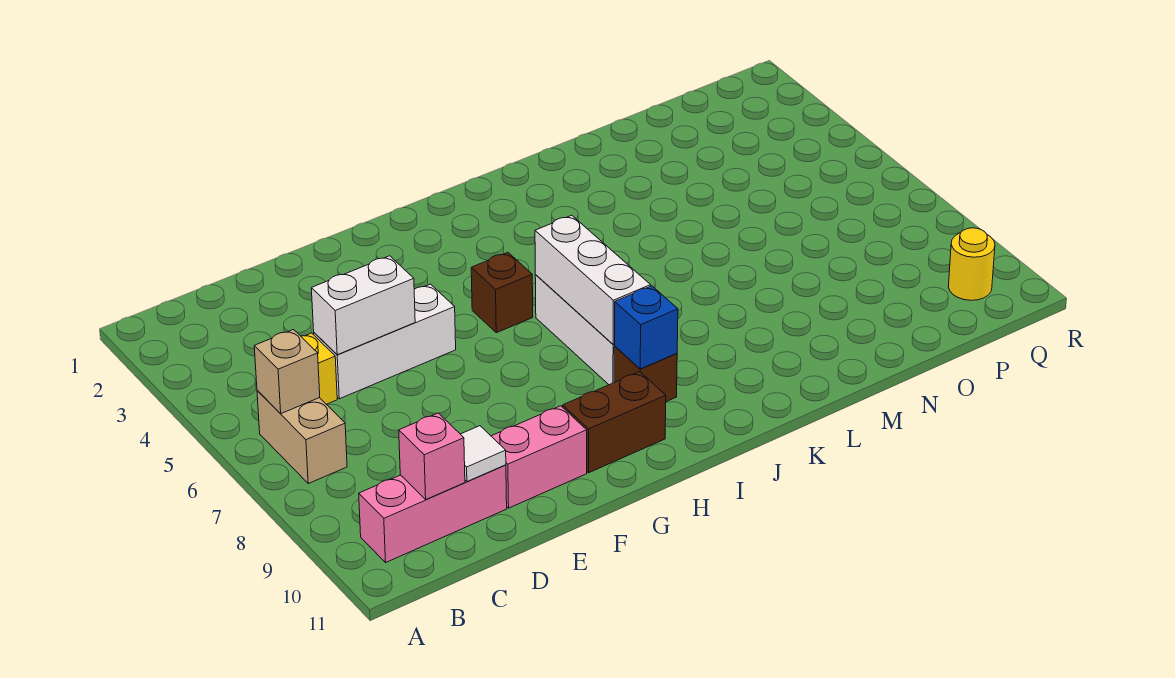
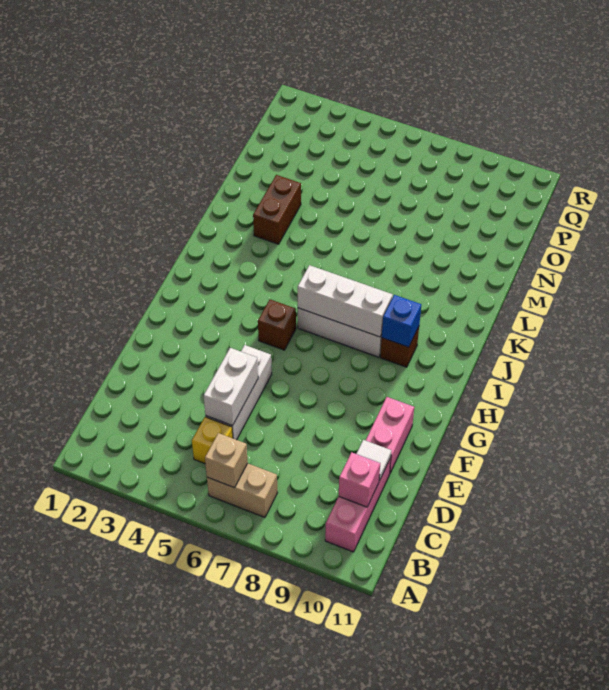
brown brick G10:H10 level 1 -> brown brick L3:M3 level 1
yellow round brick Q10 level 1 -> none

